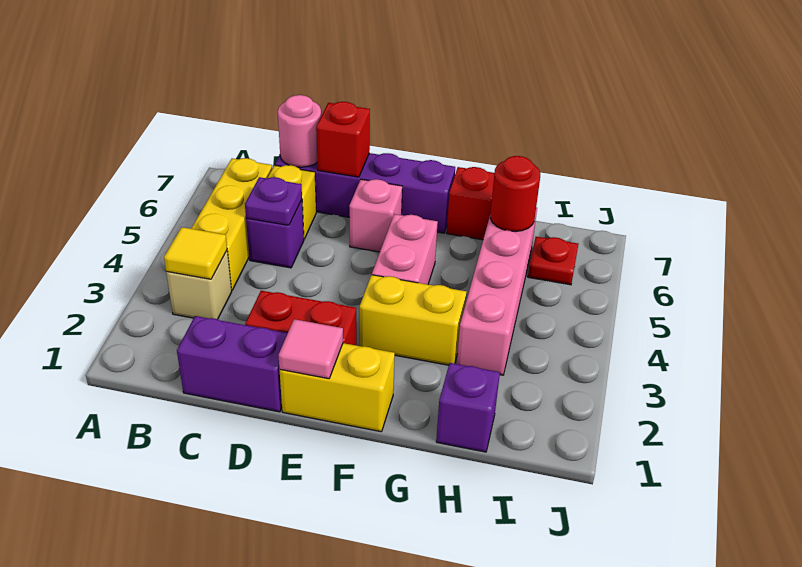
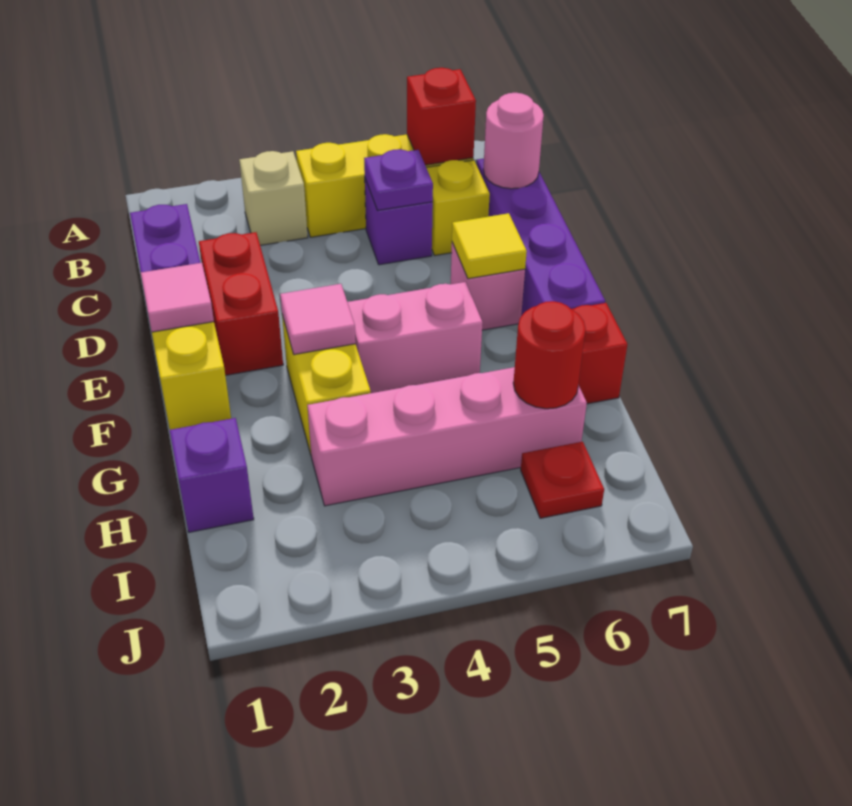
yellow tile B3 level 2 -> yellow tile E6 level 2
red brick D7 level 2 -> red brick B6 level 2
none -> pink tile F3 level 2

